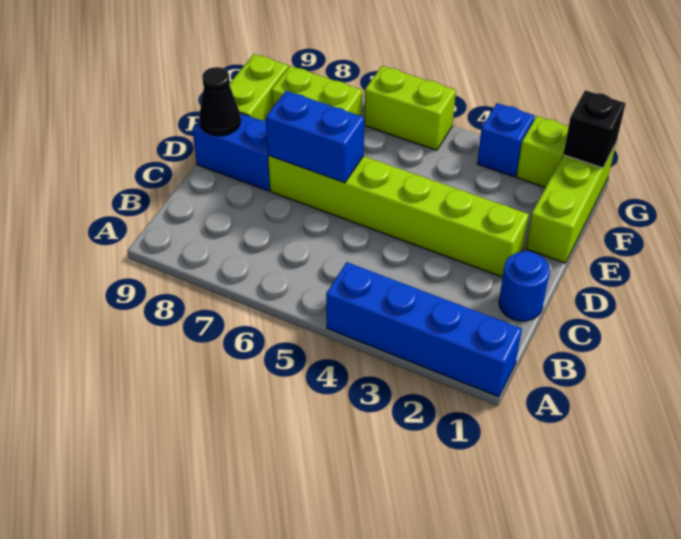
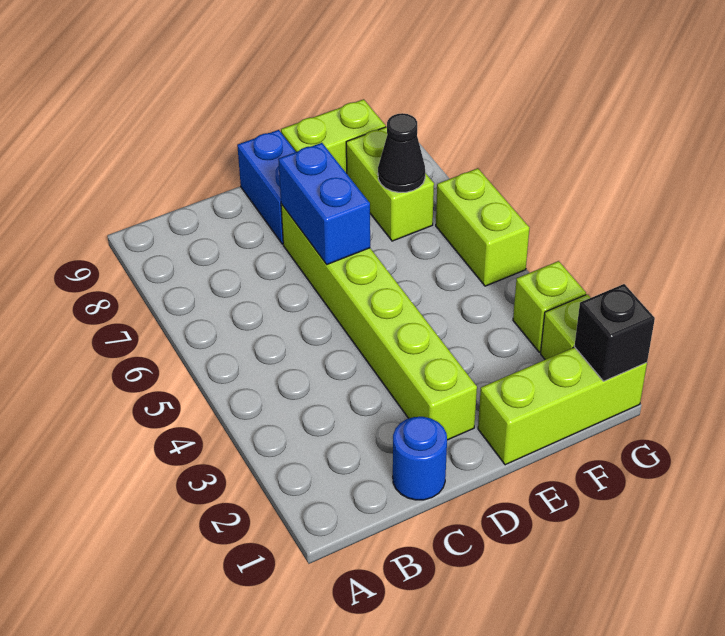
blue brick A1:A4 level 1 -> none
black cone D9 level 2 -> black cone F7 level 2
blue brick G3 level 1 -> lime brick G3 level 1

